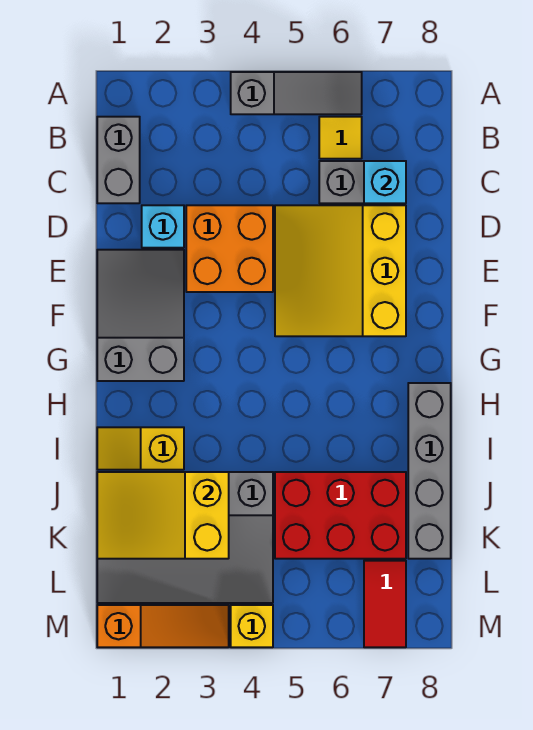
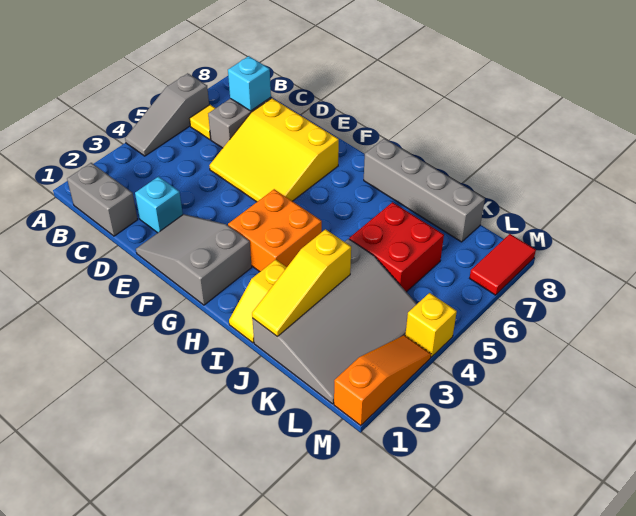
grey slope A4:A6 level 1 top 4 -> grey slope A4:A6 level 1 top 6
orange brick D3:E4 level 1 -> orange brick G3:H4 level 1
yellow slope J1:K3 level 2 top 3 -> yellow slope J1:J3 level 2 top 3
red brick J5:K7 level 1 -> red brick J5:K6 level 1
red tile L7:M7 level 1 -> red tile M7:M8 level 1

